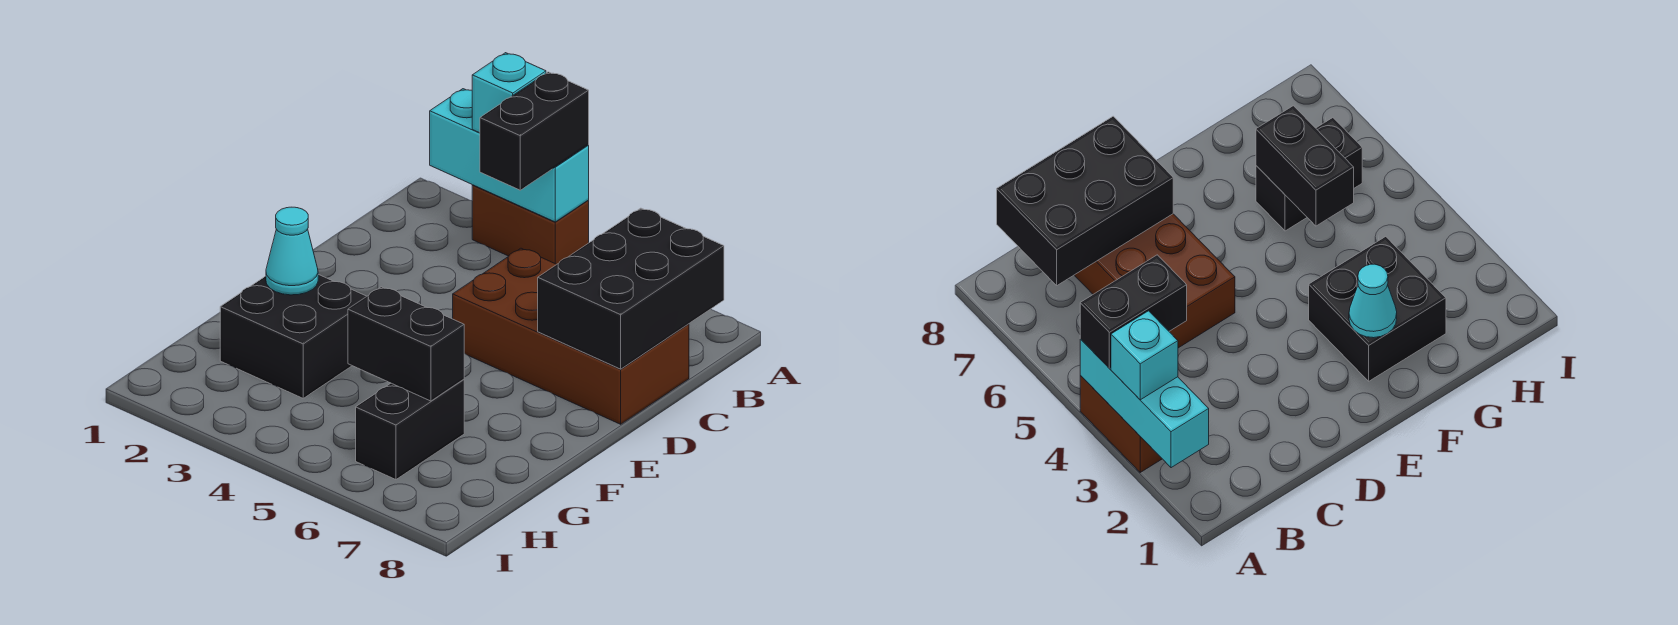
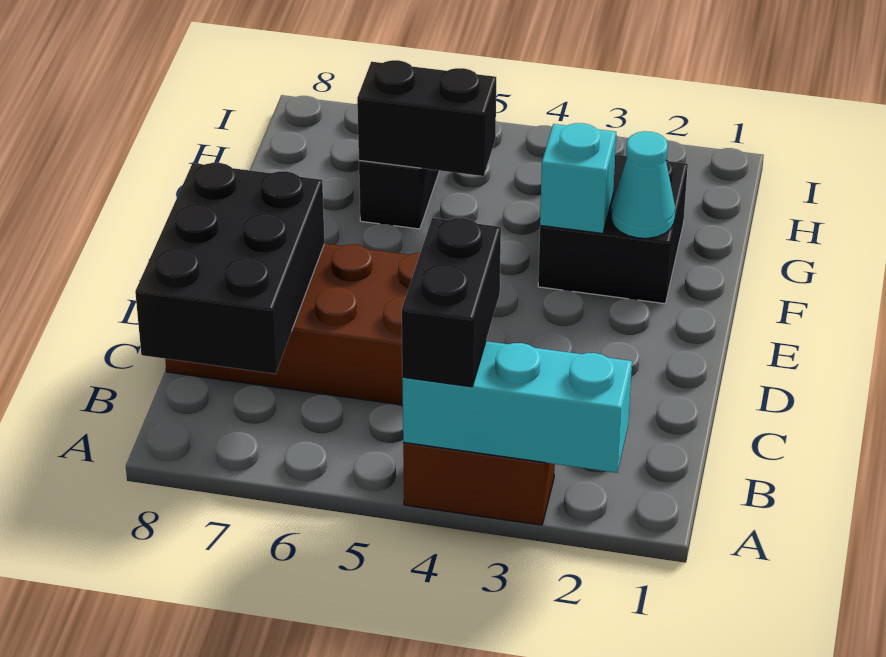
cyan brick A3 level 3 -> cyan brick F3 level 2

